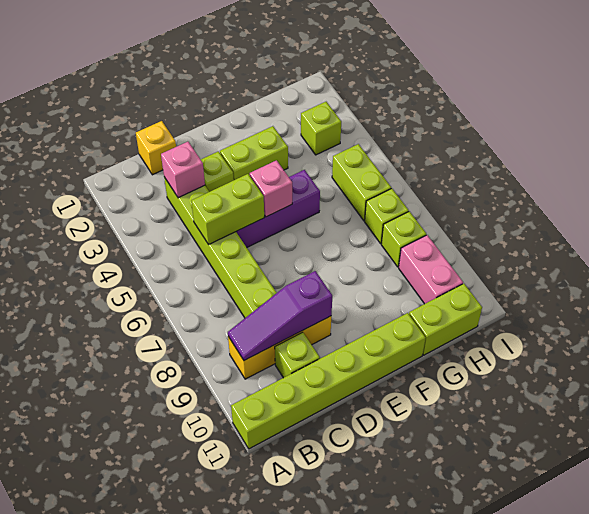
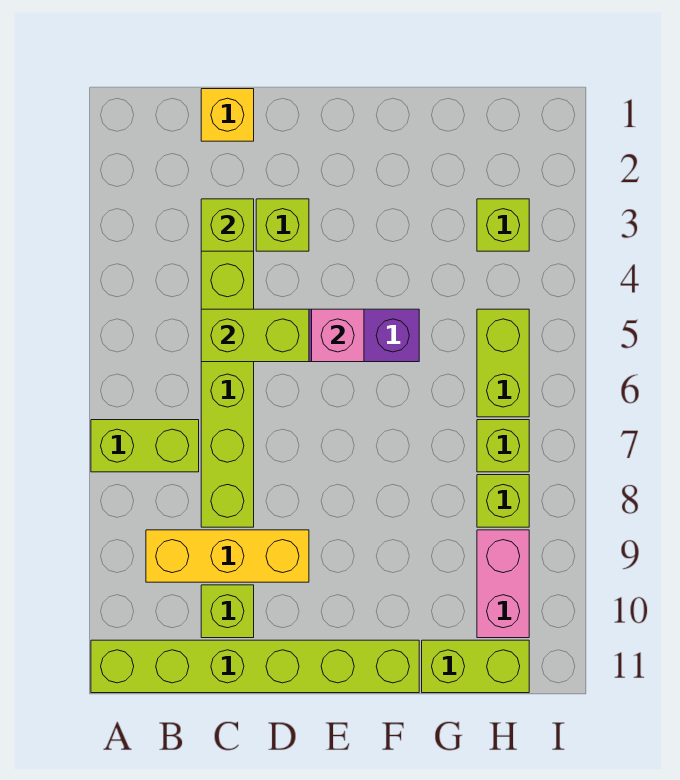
purple slope B9:D9 level 2 top D -> none
pink brick C3 level 2 -> lime brick C3 level 2
lime brick E3:F3 level 1 -> lime brick A7:B7 level 1

